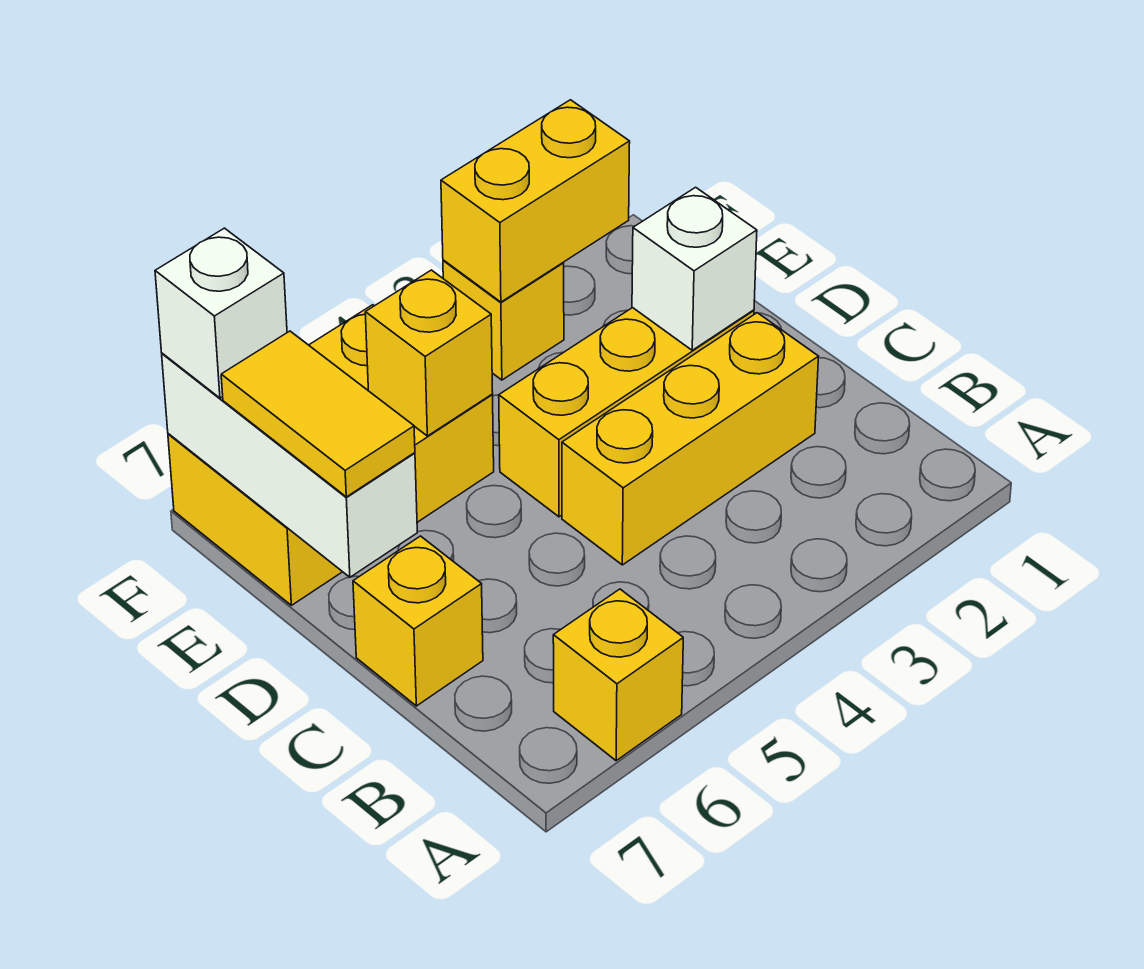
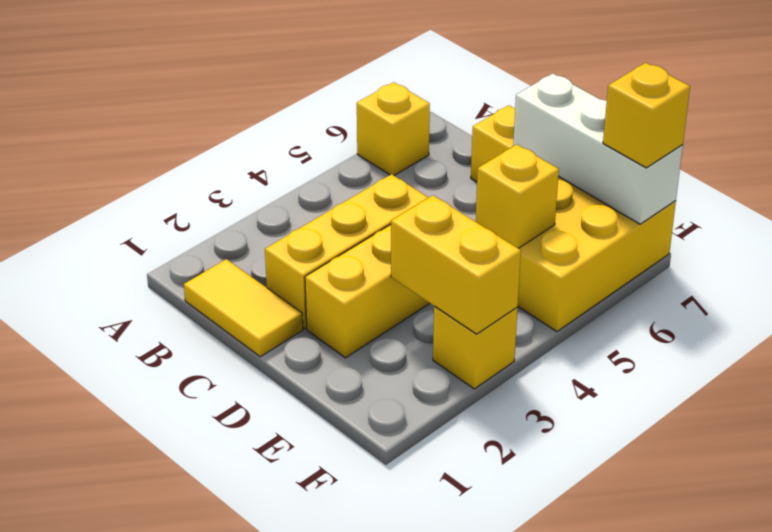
white brick D2 level 2 -> none
yellow tile D7:E7 level 3 -> yellow tile B1:C1 level 1
yellow brick F2:F3 level 2 -> yellow brick E3:F3 level 2
white brick F7 level 3 -> yellow brick F7 level 3

